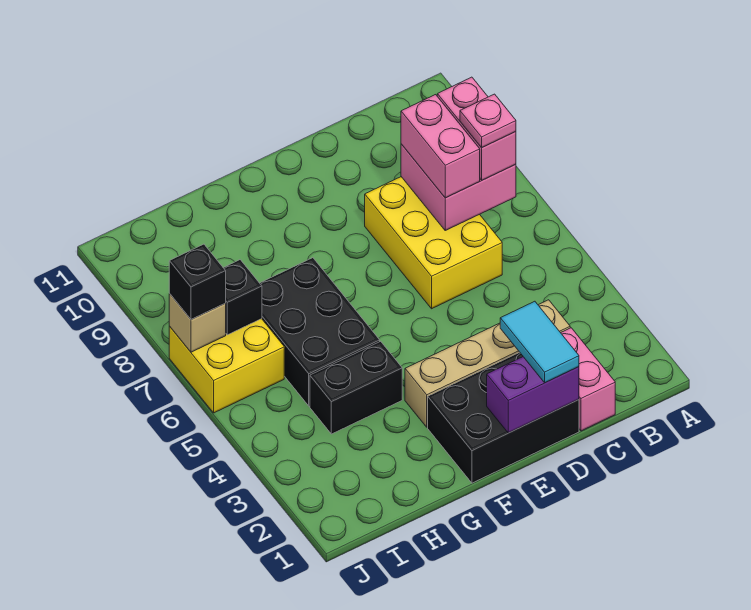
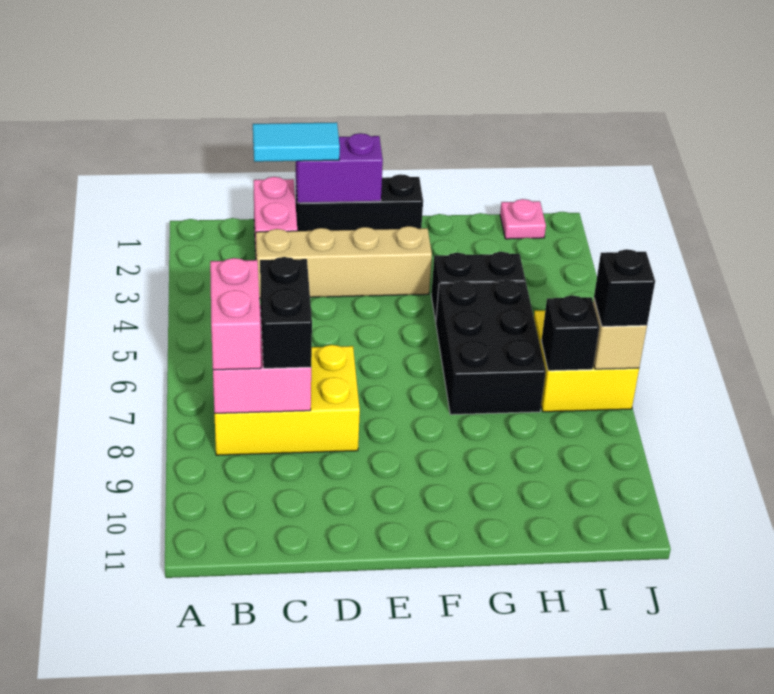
pink plate B7 level 4 -> pink plate I1 level 1
yellow brick C6:D8 level 1 -> yellow brick B7:D8 level 1
pink brick C7:C8 level 3 -> black brick C7:C8 level 3
black brick D1:F2 level 1 -> black brick D1:F1 level 1
cyan tile D1:D2 level 3 -> cyan tile C1:D1 level 3

